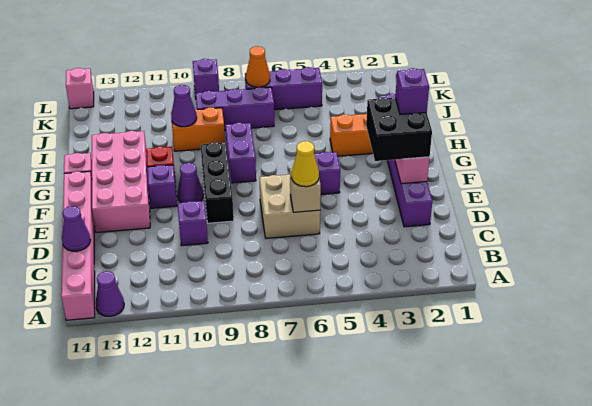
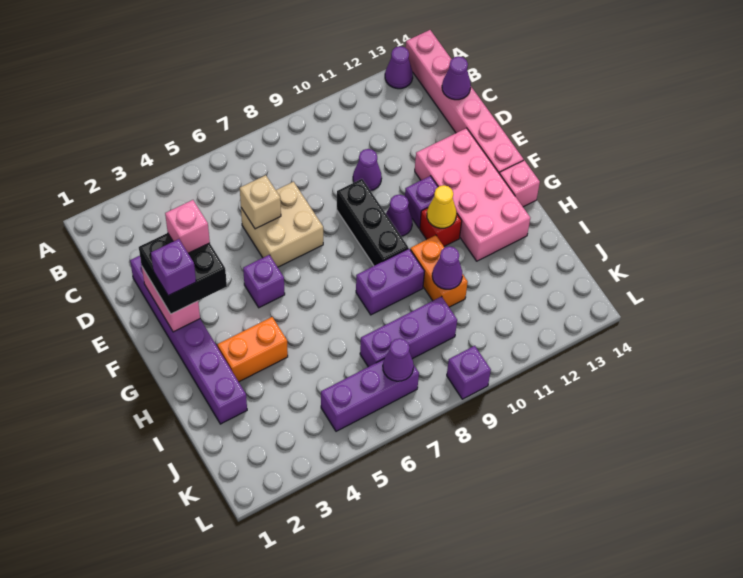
yellow cone D6 level 3 -> yellow cone G11 level 2
purple brick D10 level 1 -> purple cone D10 level 1
purple brick G8:H8 level 1 -> purple brick H8:H9 level 1
orange brick I9:I10 level 1 -> orange brick H10:I10 level 1
orange cone K7 level 2 -> purple cone K7 level 2
pink brick L14 level 1 -> pink brick E3 level 4

